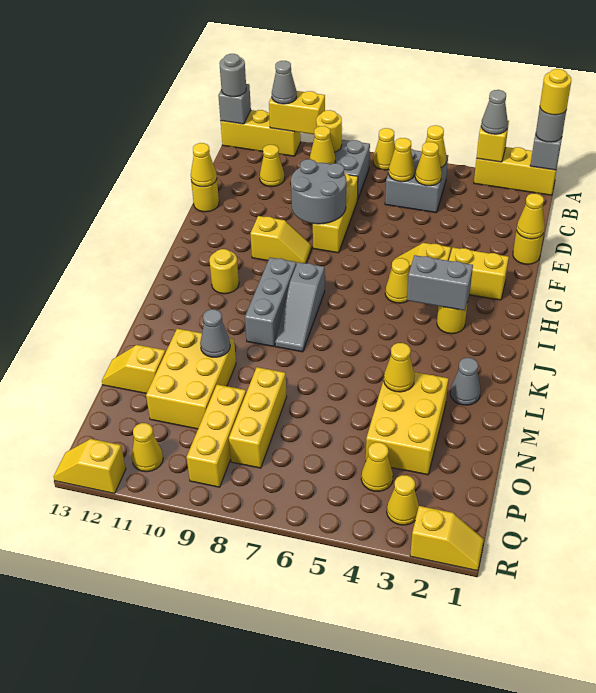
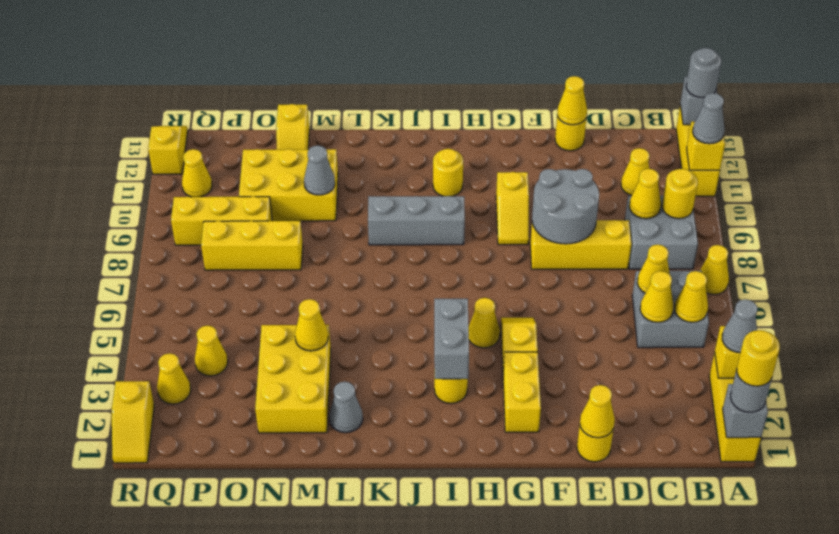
yellow brick A10:A11 level 2 -> yellow brick A11 level 2
grey slope I8:K8 level 1 top I -> none
yellow brick M3:O4 level 1 -> yellow brick M2:N4 level 1
yellow slope N12:N13 level 1 top 12 -> yellow slope N12:N13 level 1 top 13

